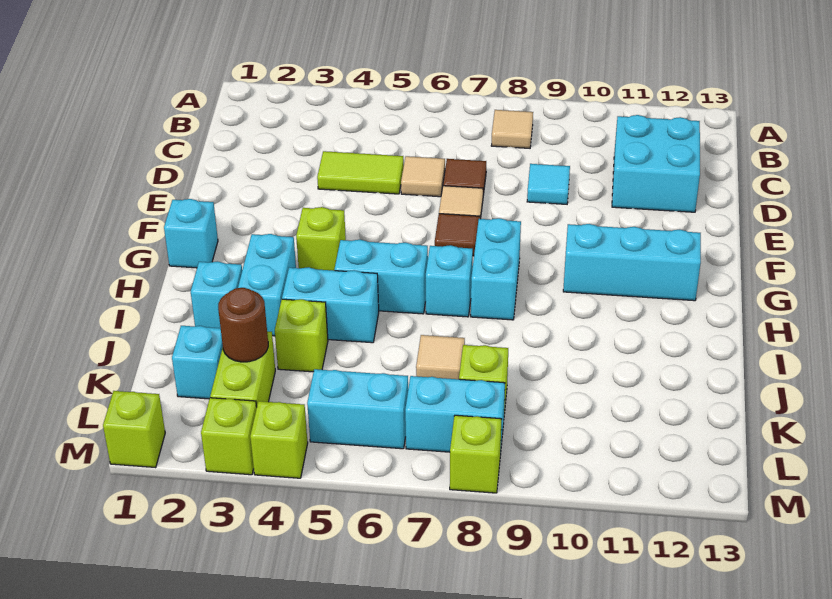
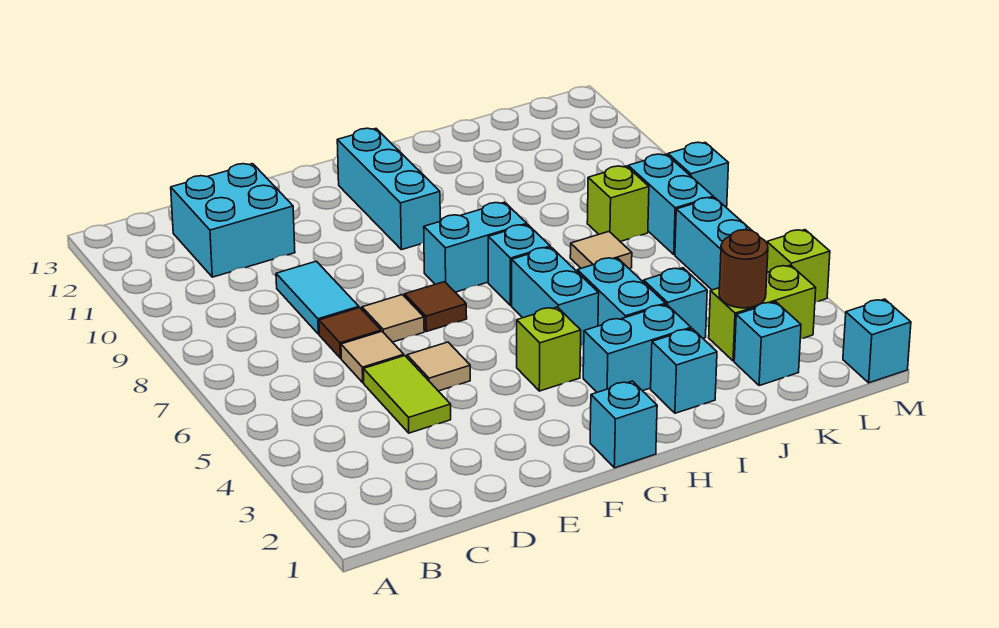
tan tile B8 level 1 -> tan tile E5 level 1
cyan tile D9 level 1 -> cyan tile D8:D9 level 1
lime brick J4 level 1 -> cyan brick J4 level 1
lime brick M1 level 1 -> cyan brick M1 level 1
lime brick M3 level 1 -> none
lime brick M8 level 1 -> cyan brick M8 level 1

